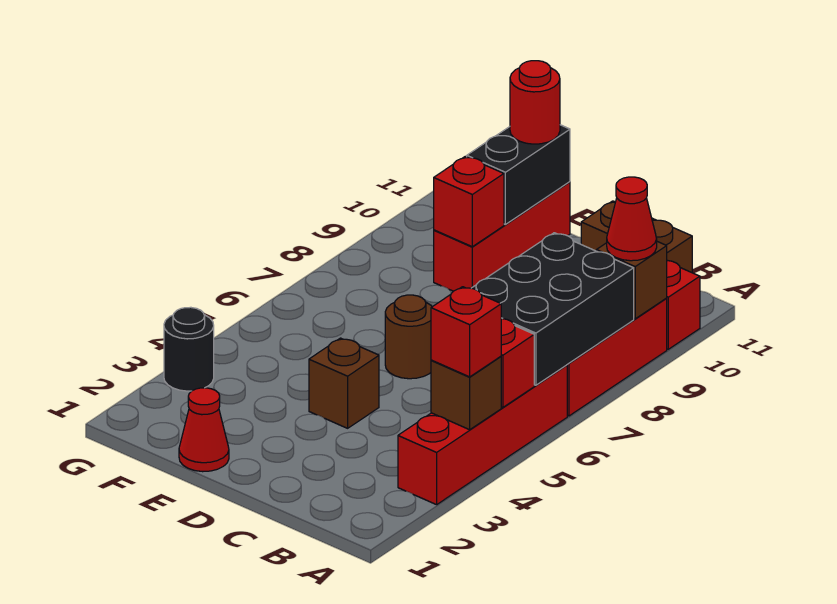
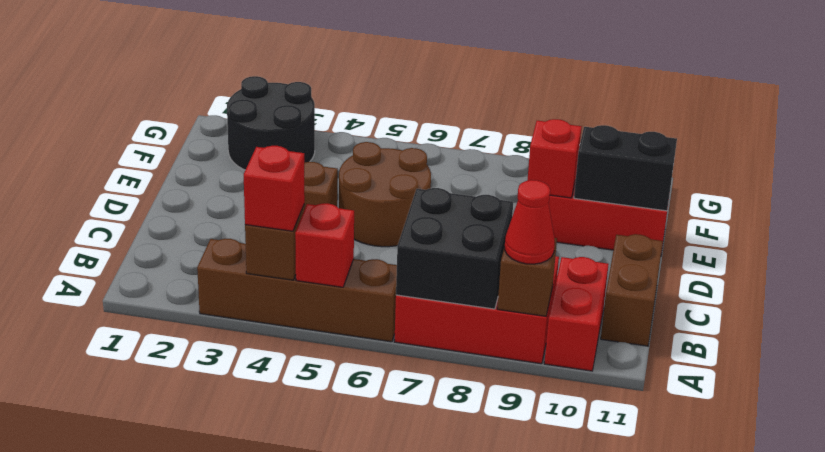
red brick A3:A6 level 1 -> brown brick A3:A6 level 1
black brick A6:B8 level 2 -> black brick A7:B8 level 2
brown round brick D6 level 1 -> brown round brick D5:E6 level 1
red cone E1 level 1 -> none
red round brick E11 level 3 -> none
black round brick G3 level 1 -> black round brick F2:G3 level 1

